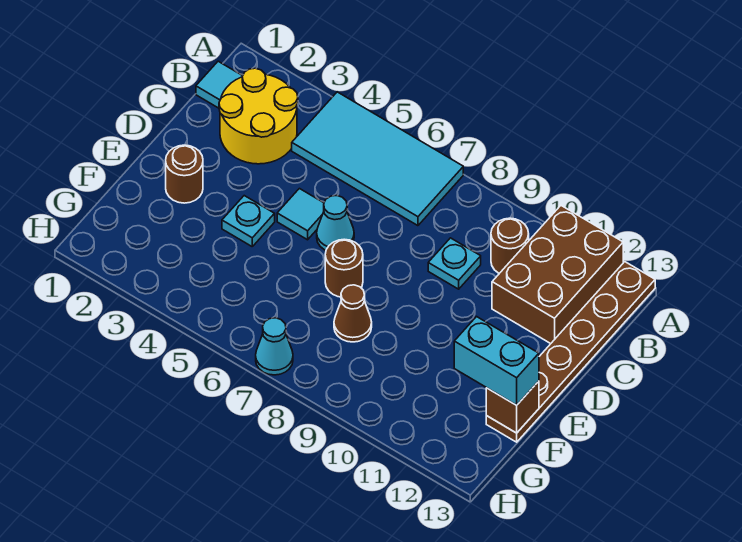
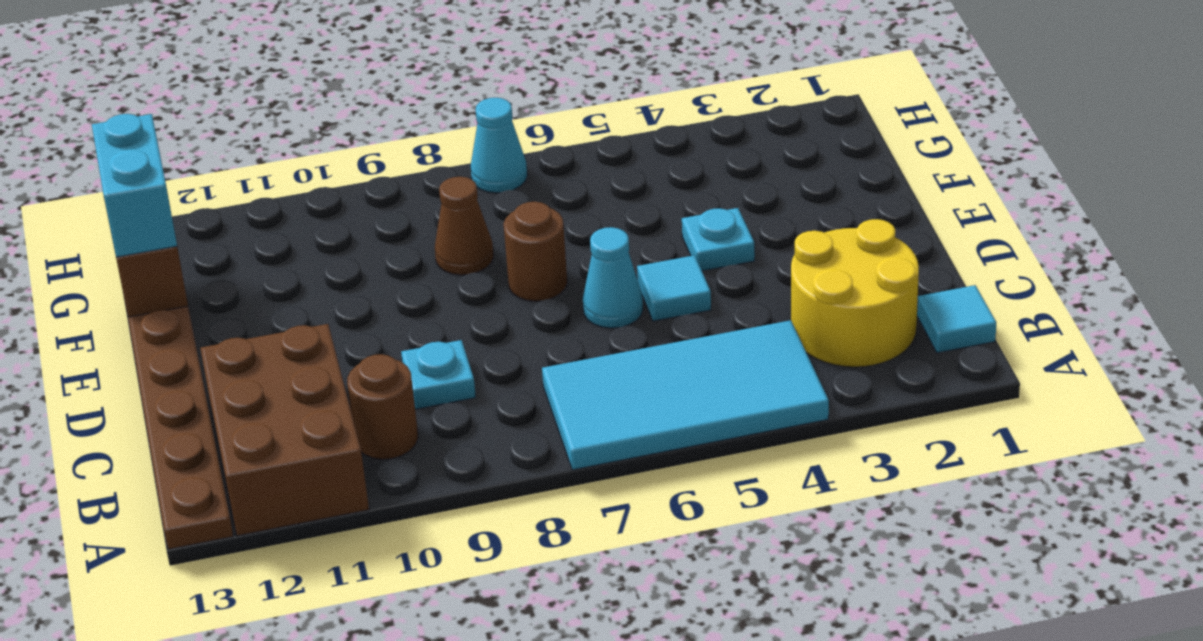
brown round brick E2 level 1 -> none
cyan brick F12:F13 level 3 -> cyan brick F13:G13 level 3

